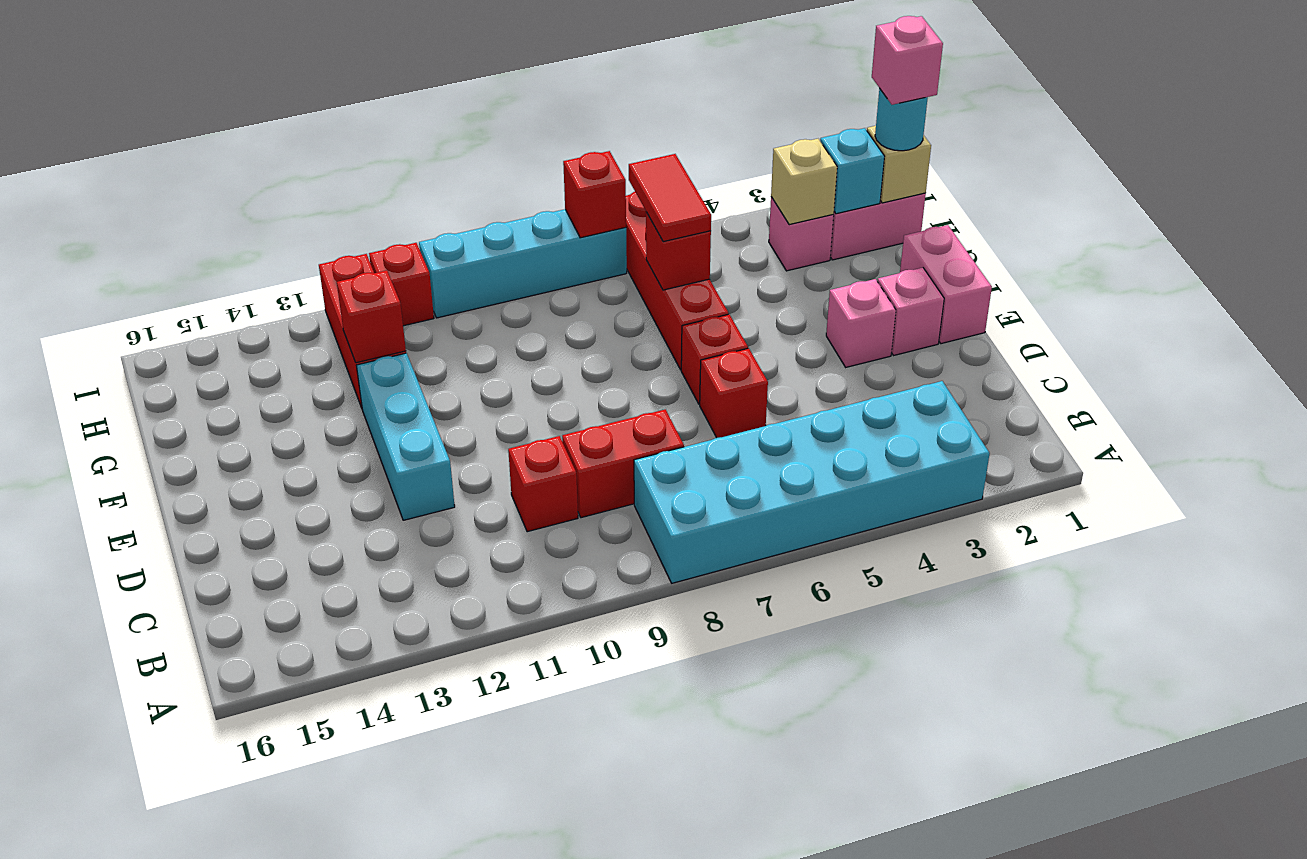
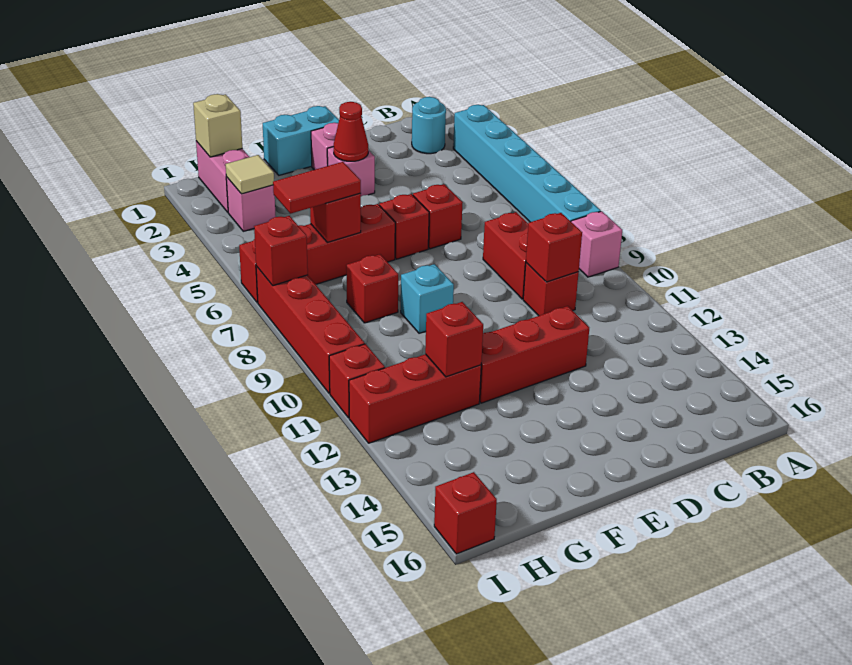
cyan brick A3:B8 level 1 -> cyan brick A3:A8 level 1
none -> red brick C10 level 2
cyan brick D12:F12 level 1 -> red brick D12:F12 level 1
pink brick E1:F1 level 1 -> cyan brick E1:F1 level 1
none -> red cone E3 level 2
none -> red brick G8 level 1
cyan round brick H1 level 3 -> cyan round brick B2 level 1
pink brick H1 level 4 -> pink brick A9 level 1
cyan brick H2 level 2 -> cyan brick F9 level 1
tan brick H3 level 2 -> tan tile H3 level 2
cyan brick I7:I10 level 1 -> red brick I7:I10 level 1
none -> red brick I16 level 1

